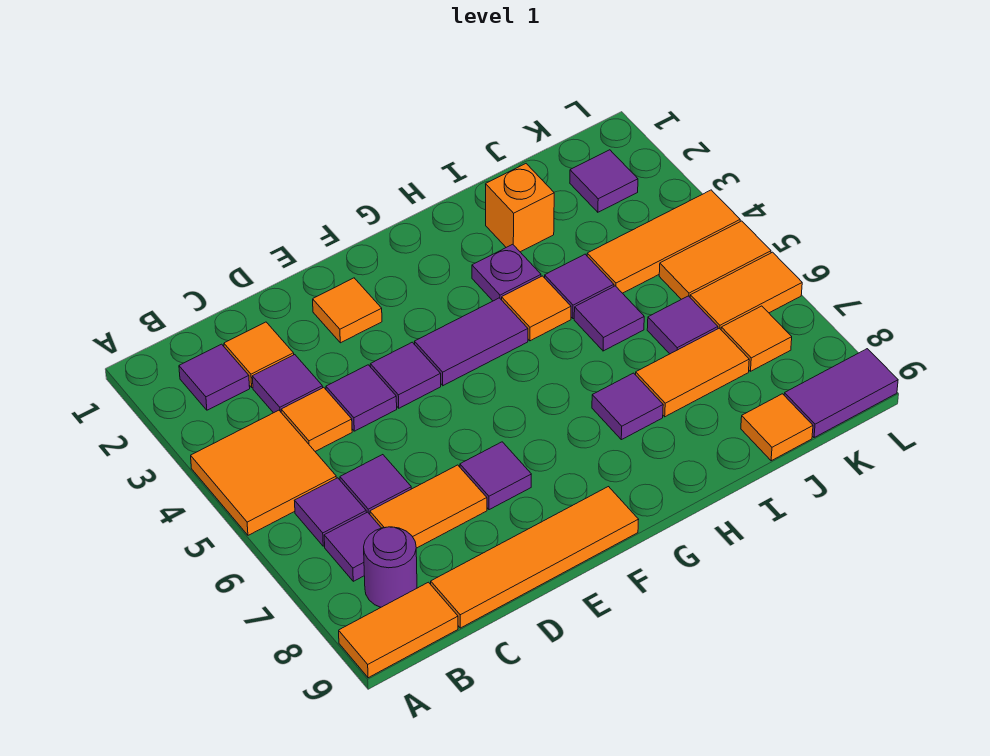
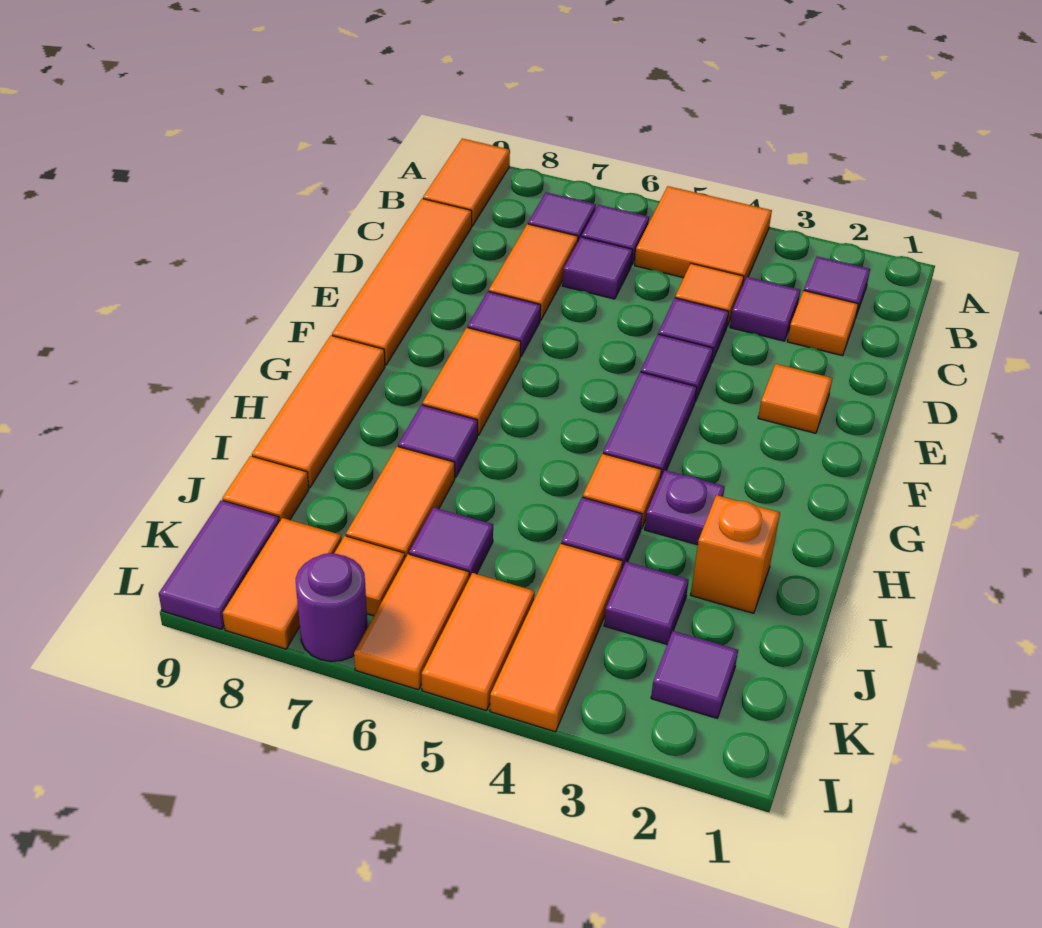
purple round brick B8 level 1 -> purple round brick L7 level 1
none -> orange tile F7:G7 level 1
none -> orange tile G9:I9 level 1
purple tile I5 level 1 -> purple tile J3 level 1
none -> orange tile K8:L8 level 1

